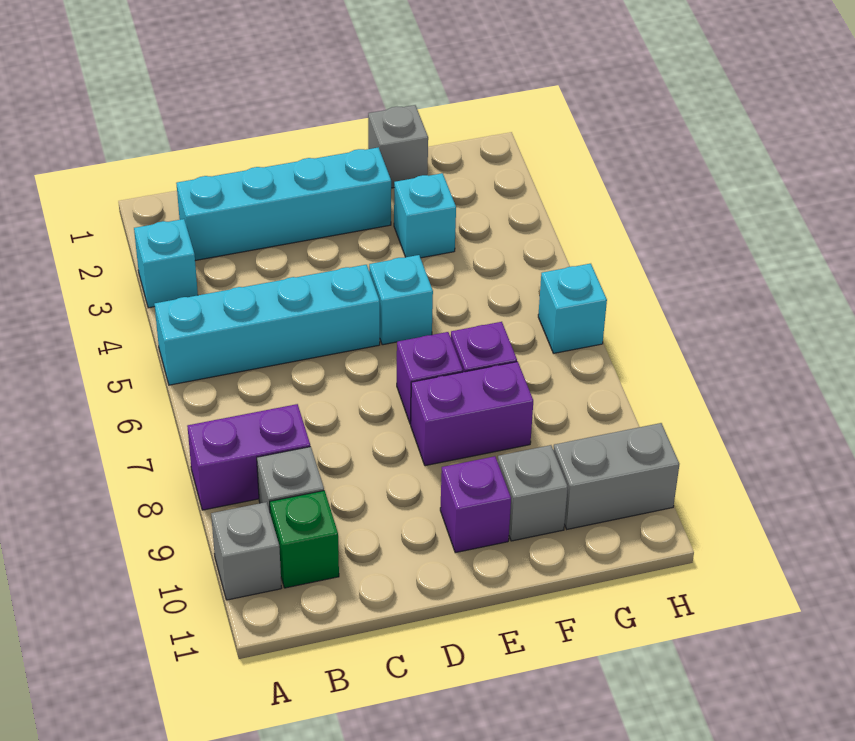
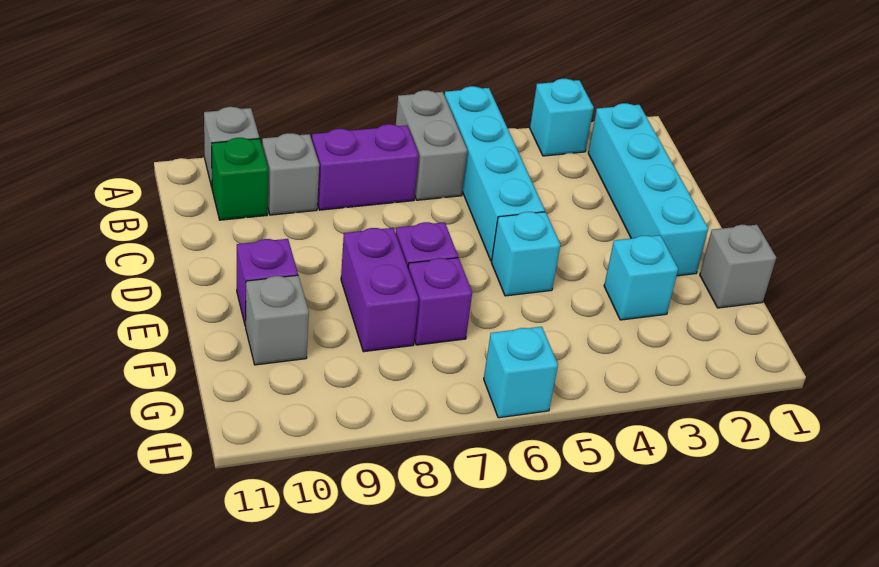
purple brick A8:B8 level 1 -> purple brick B7:B8 level 1
grey brick G10:H10 level 1 -> grey brick A6:B6 level 1

